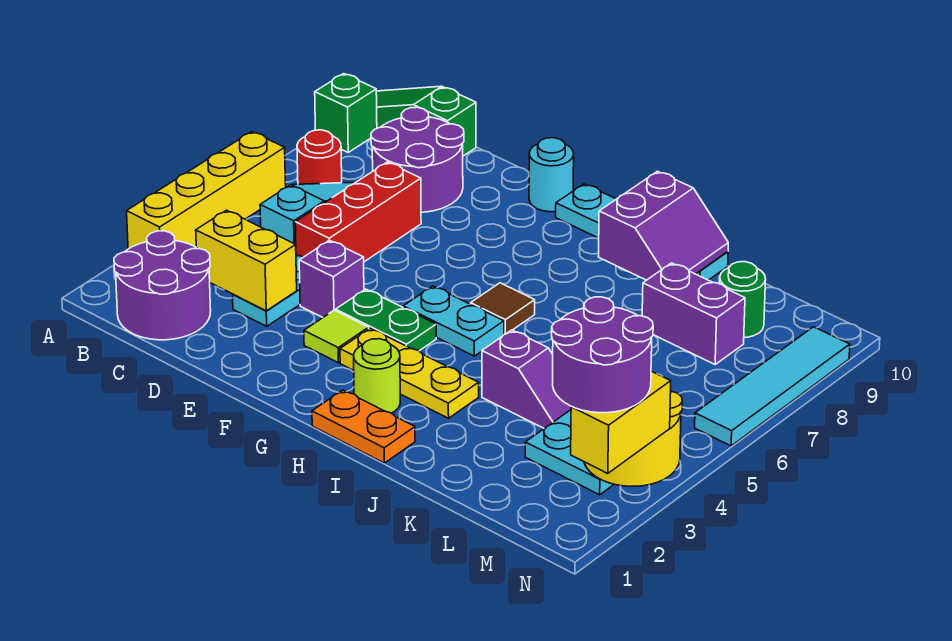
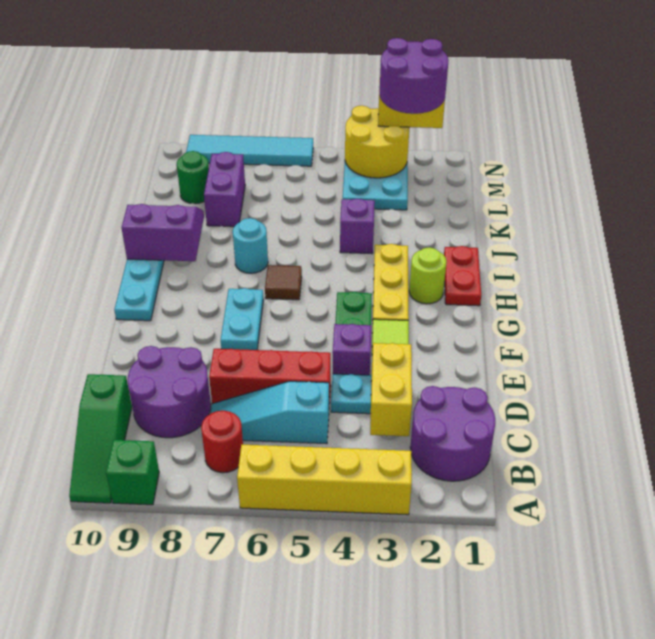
cyan round brick F10 level 1 -> cyan round brick I7 level 1
cyan plate G5:H5 level 1 -> cyan plate F7:G7 level 1
orange plate H1:I1 level 1 -> red plate H1:I1 level 1

